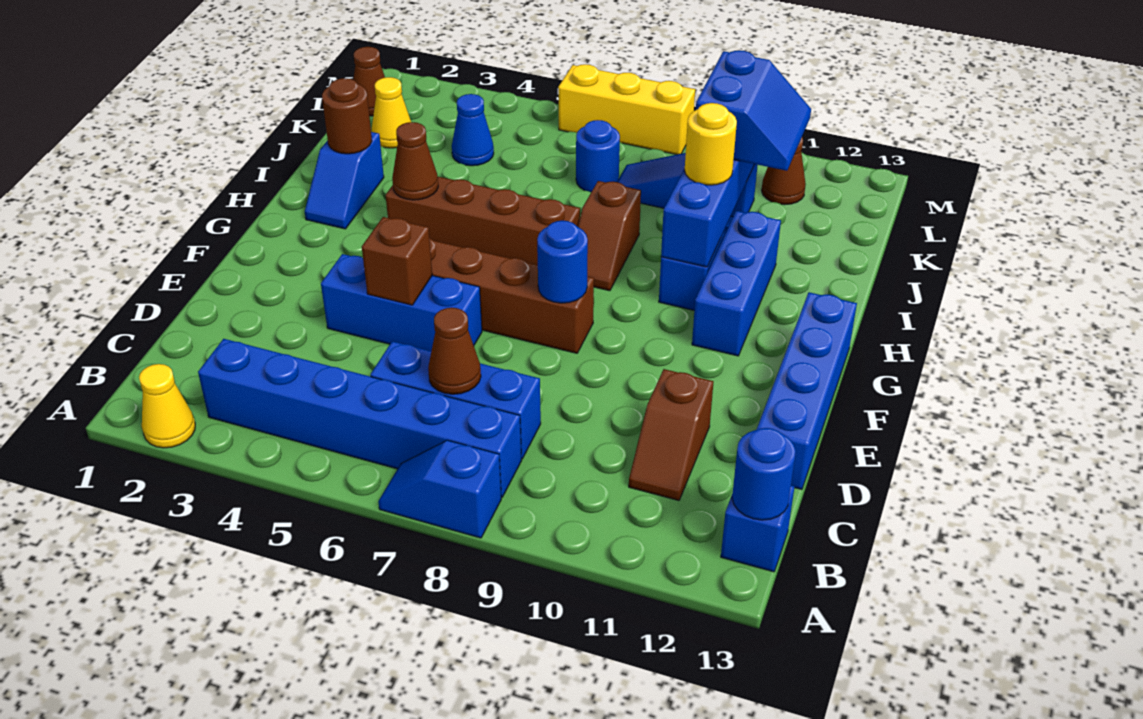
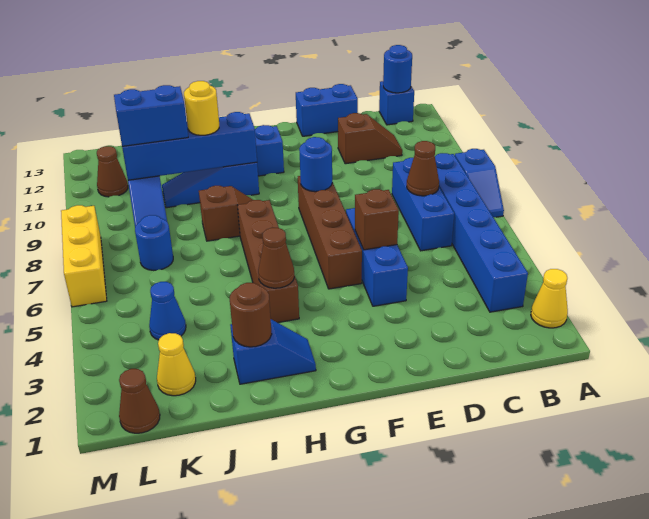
blue brick D13:G13 level 1 -> blue brick D13:E13 level 1

